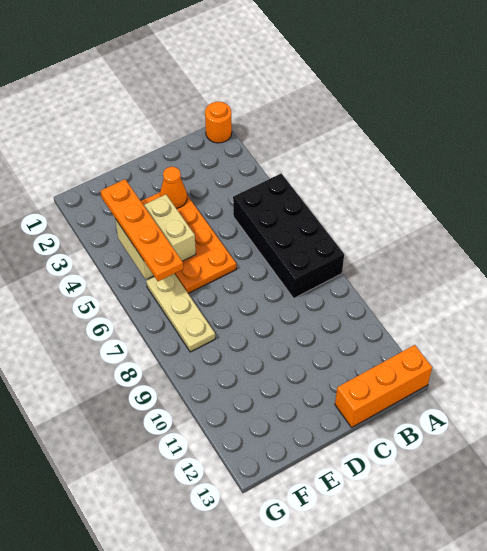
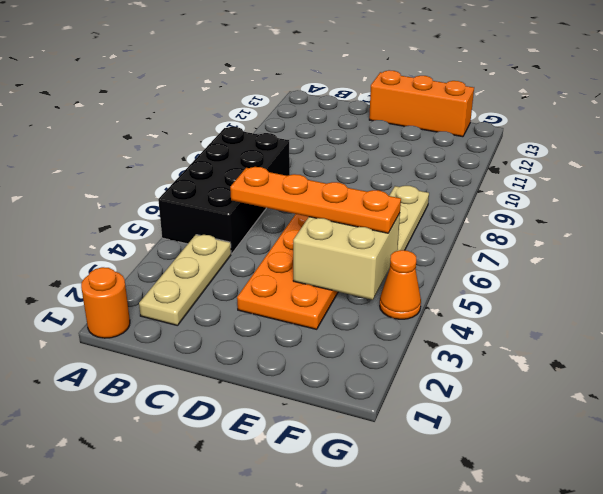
orange brick A13:C13 level 1 -> orange brick D13:F13 level 1
none -> tan plate B2:B4 level 1
orange cone D3 level 2 -> orange cone G4 level 1
orange plate F3:F6 level 3 -> orange plate C5:F5 level 3

